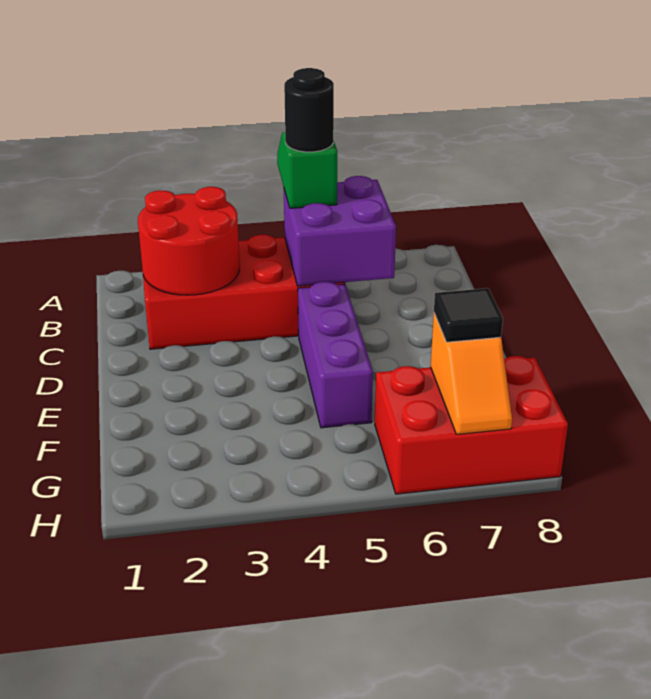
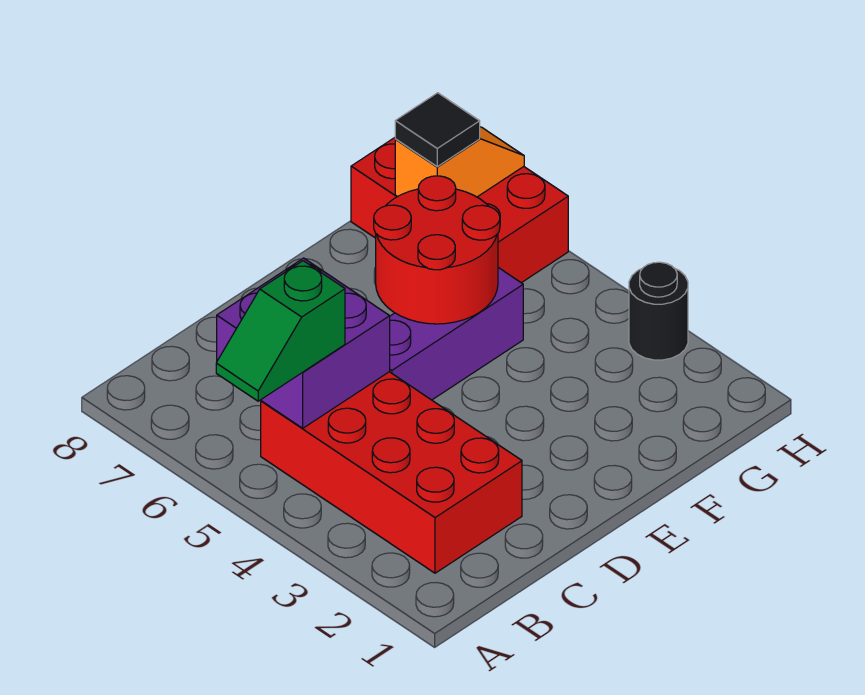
red round brick B2:C3 level 2 -> red round brick E5:F6 level 2
black round brick B5 level 4 -> black round brick H3 level 1

